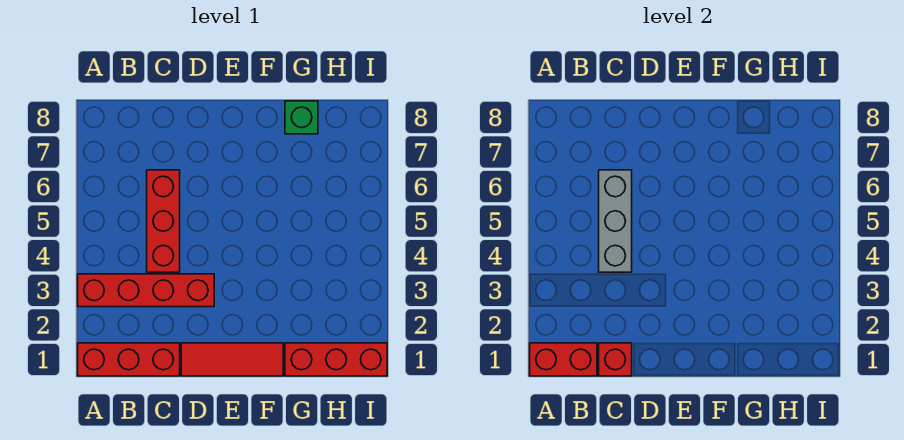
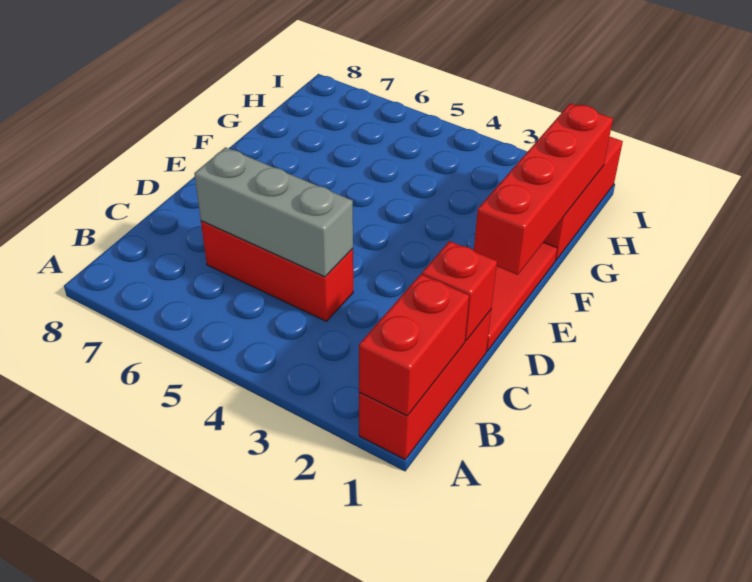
red brick A3:D3 level 1 -> red brick E1:H1 level 2
green brick G8 level 1 -> none

